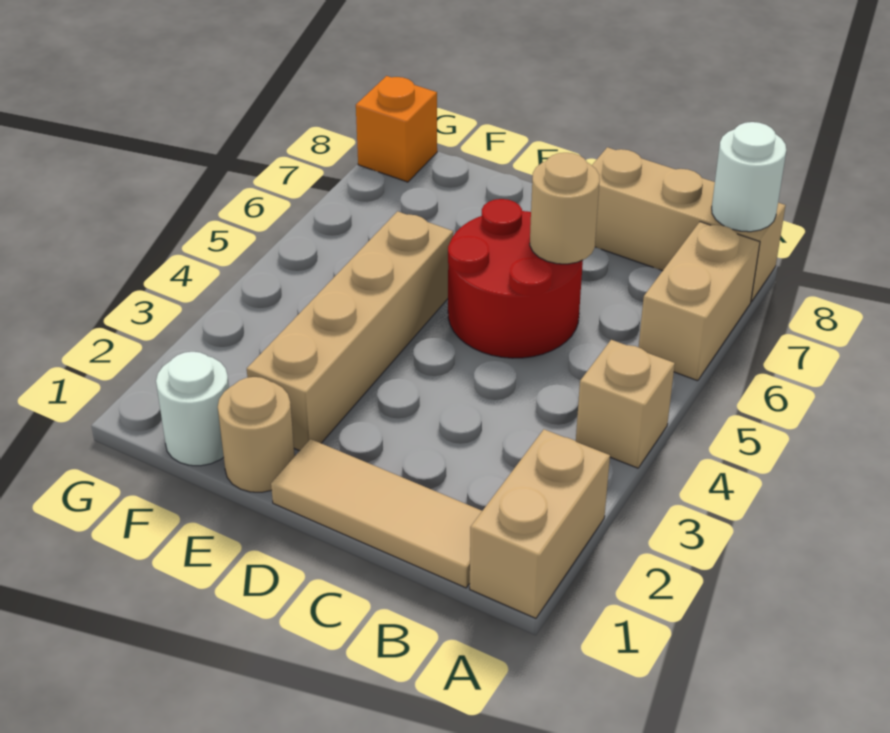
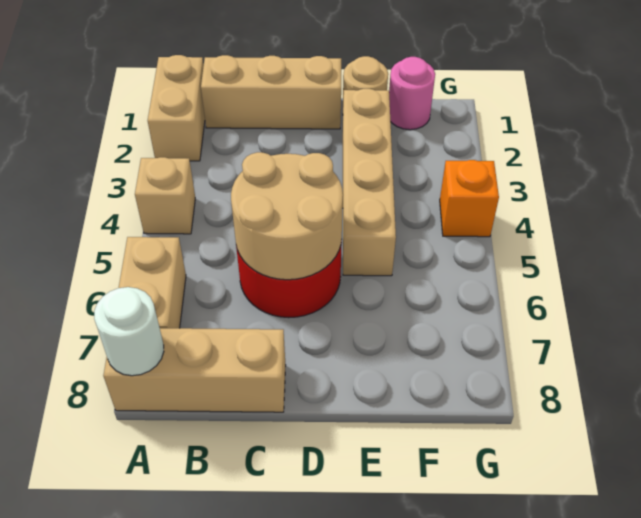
tan tile B1:D1 level 1 -> tan brick B1:D1 level 1
tan round brick C6 level 2 -> tan round brick C5:D6 level 2
white round brick F1 level 1 -> pink round brick F1 level 1
orange brick G8 level 1 -> orange brick G4 level 1

